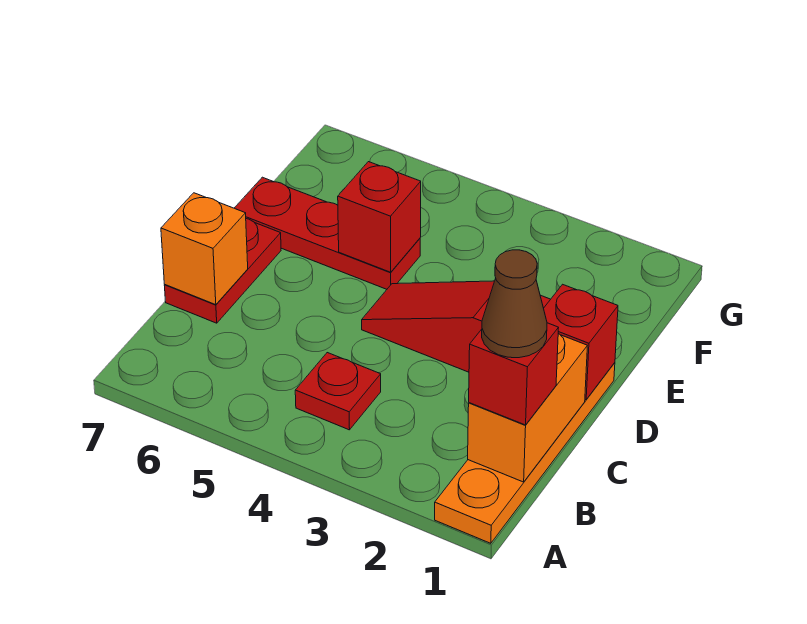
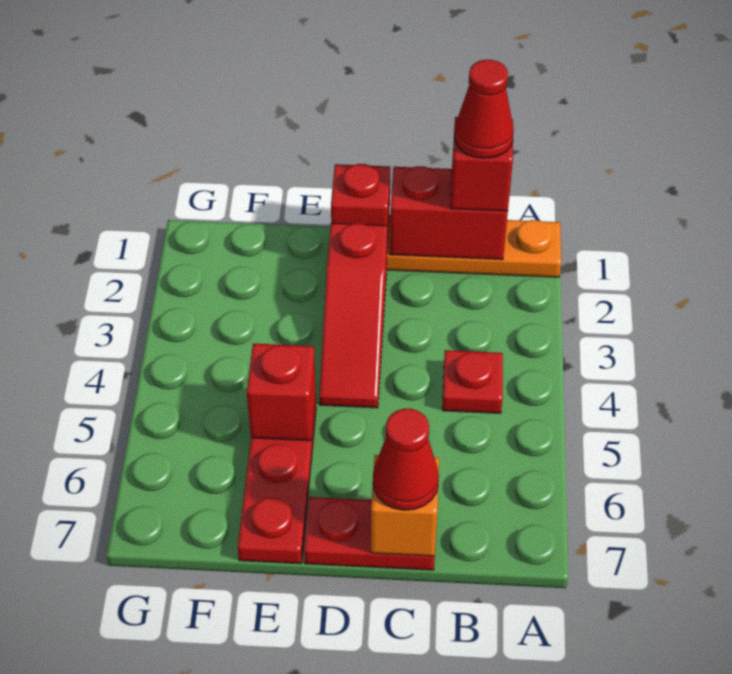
orange brick B1:C1 level 2 -> red brick B1:C1 level 2
brown cone B1 level 4 -> red cone B1 level 4
none -> red cone C7 level 3

